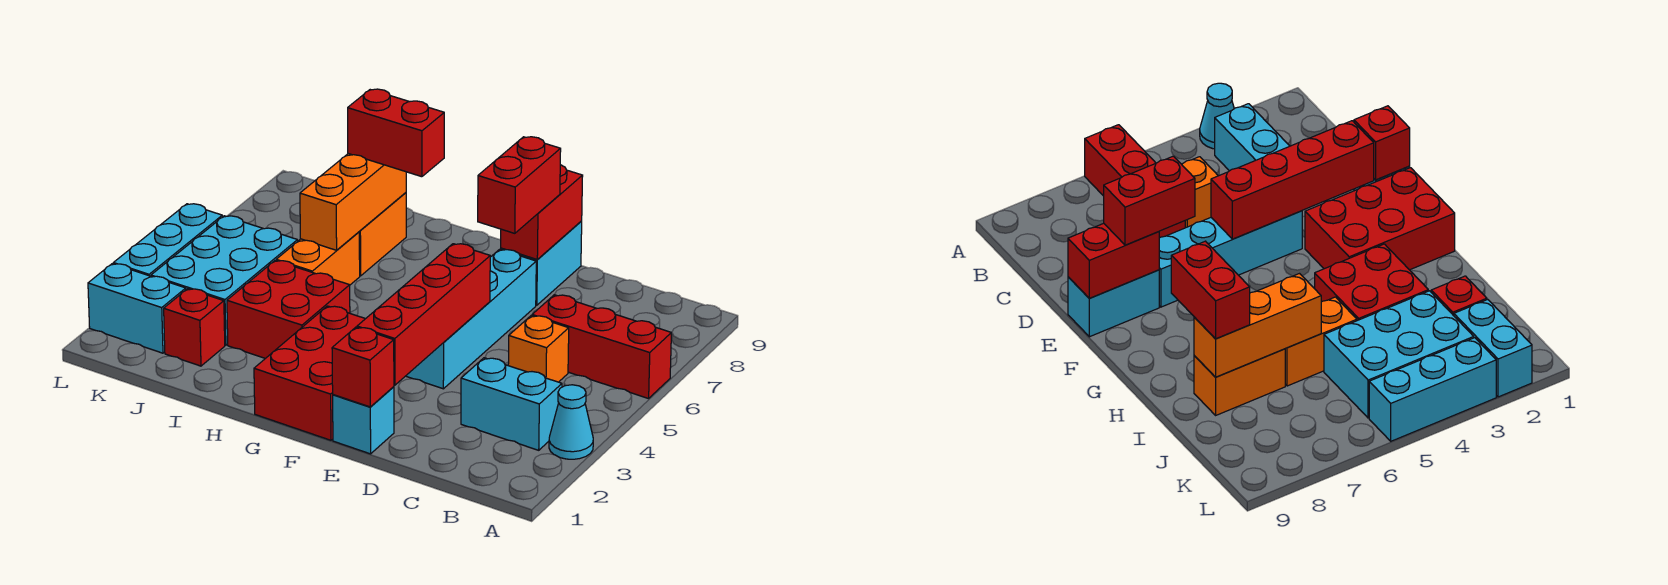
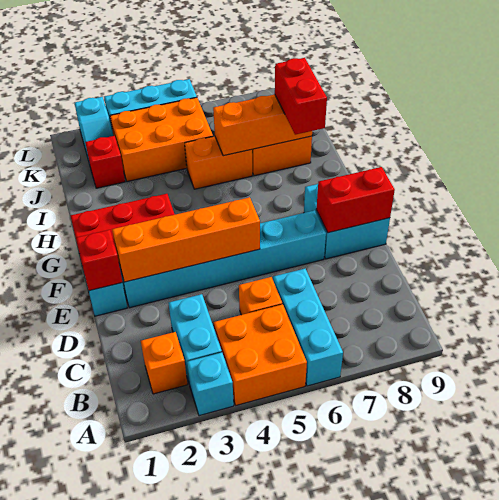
cyan cone A3 level 1 -> cyan brick A3 level 1
none -> orange brick A4:B5 level 1
red brick A6:C6 level 1 -> cyan brick A6:C6 level 1
none -> orange brick B2 level 1
red brick E2:E5 level 2 -> orange brick E2:E5 level 2
cyan brick E4:E7 level 1 -> cyan brick E2:E7 level 1
red brick E7:E8 level 3 -> none
cyan brick E8:E9 level 1 -> cyan brick E8:F9 level 1
red brick H3:I4 level 1 -> none
cyan brick J3:K5 level 1 -> orange brick J3:K5 level 1
cyan brick K2:L2 level 1 -> cyan slope K2:L2 level 1 top L

